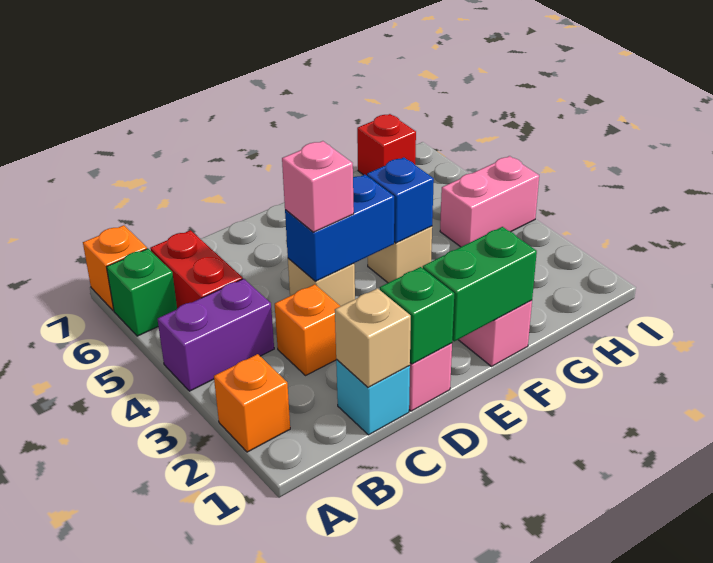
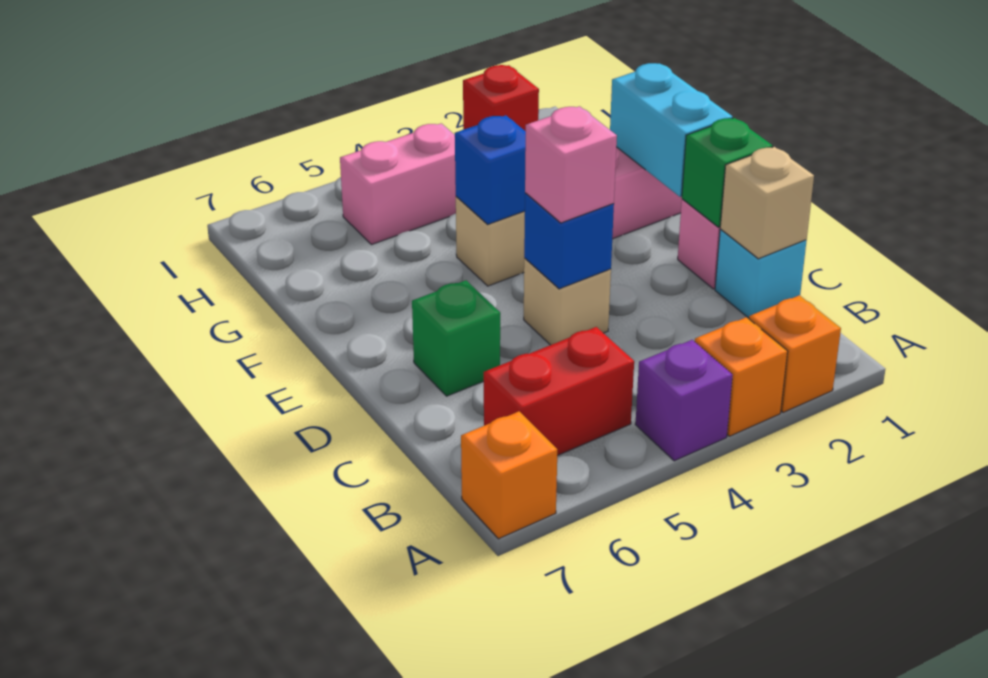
purple brick A4:B4 level 1 -> purple brick A4 level 1
green brick A6 level 1 -> green brick D6 level 1
orange brick C3 level 1 -> orange brick A3 level 1
blue brick D4:E4 level 2 -> blue brick D4 level 2
green brick E1:F1 level 2 -> cyan brick E1:F1 level 2
pink brick H4:I4 level 1 -> pink brick H4:H5 level 1
red brick H7 level 1 -> red brick I2 level 1

